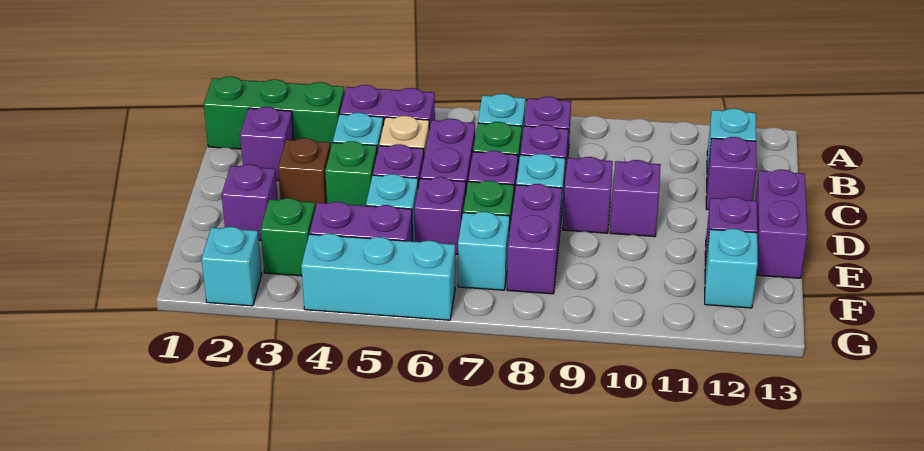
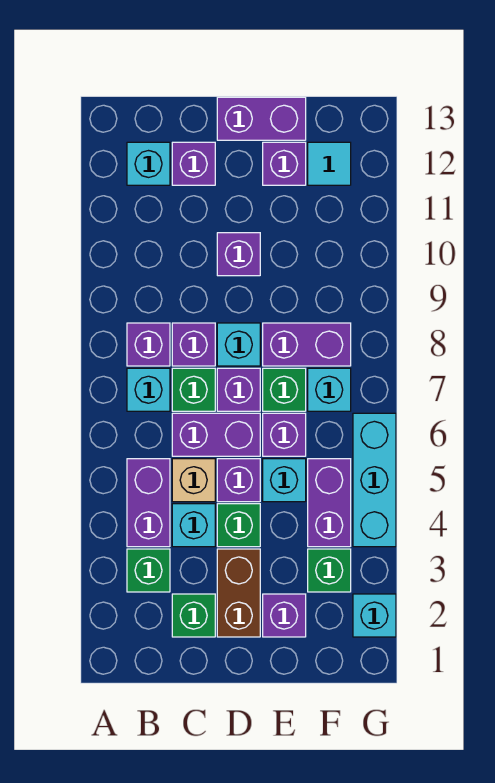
green brick B1:B3 level 1 -> green brick B3 level 1
purple brick C2 level 1 -> green brick C2 level 1
brown brick D3 level 1 -> brown brick D2:D3 level 1
purple brick D9 level 1 -> none
cyan brick F12 level 1 -> cyan tile F12 level 1

